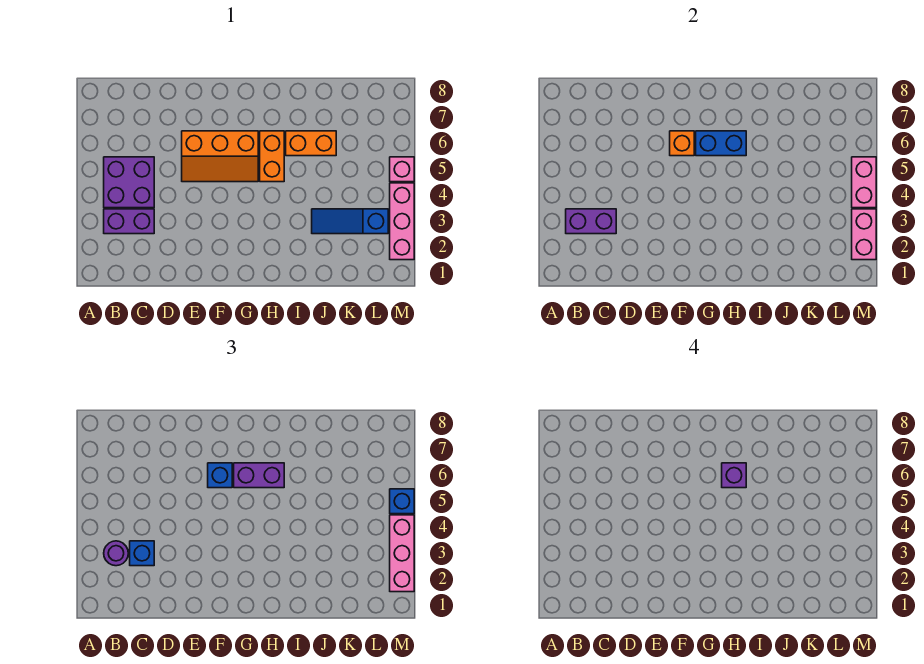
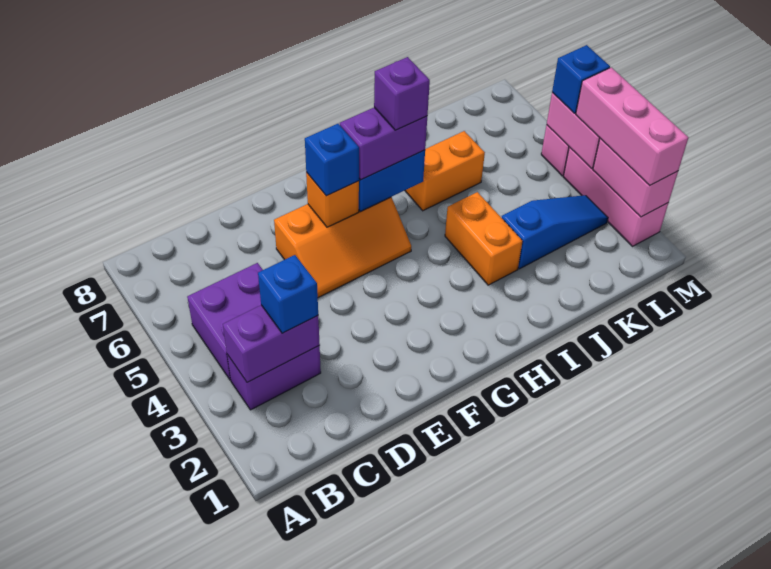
purple round brick B3 level 3 -> none
orange brick H5:H6 level 1 -> orange brick I3:I4 level 1
blue slope J3:L3 level 1 top L -> blue slope J3:L3 level 1 top J

